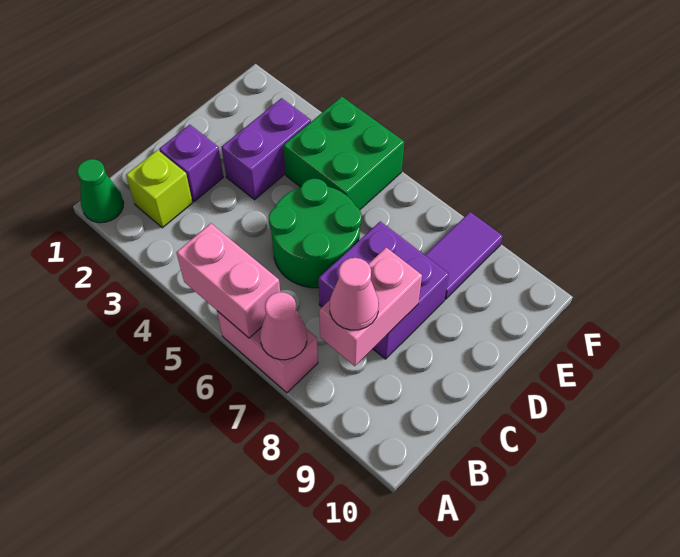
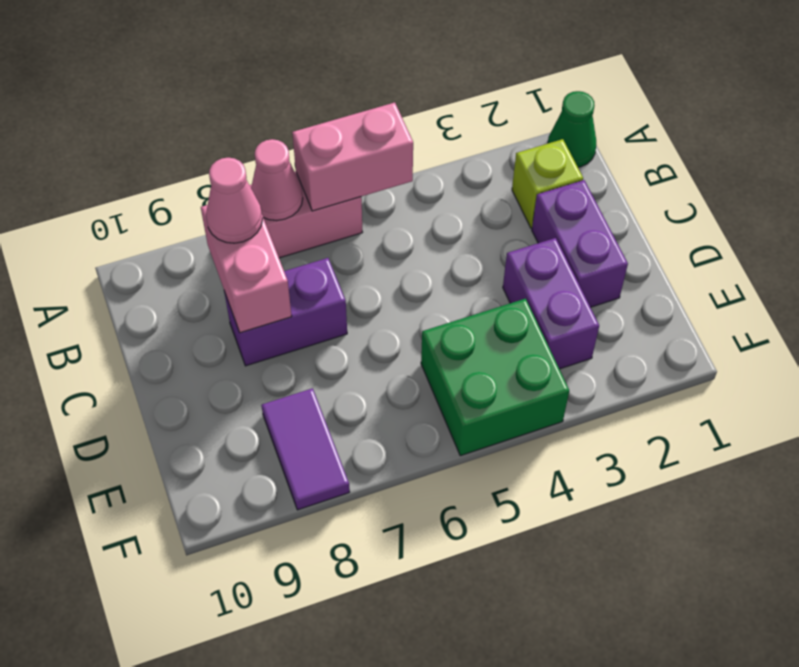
purple brick C2 level 1 -> purple brick C2:D2 level 1
green round brick C5:D6 level 1 -> none
purple brick C7:D8 level 1 -> purple brick C7:C8 level 1

